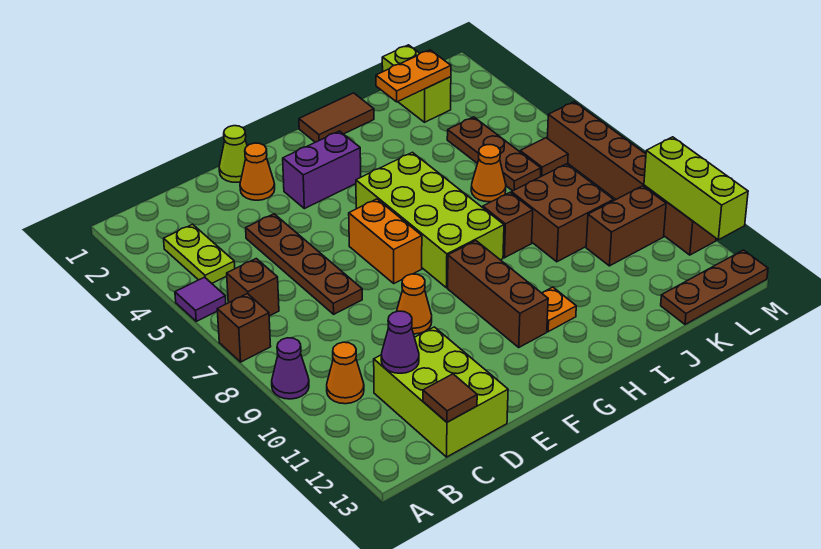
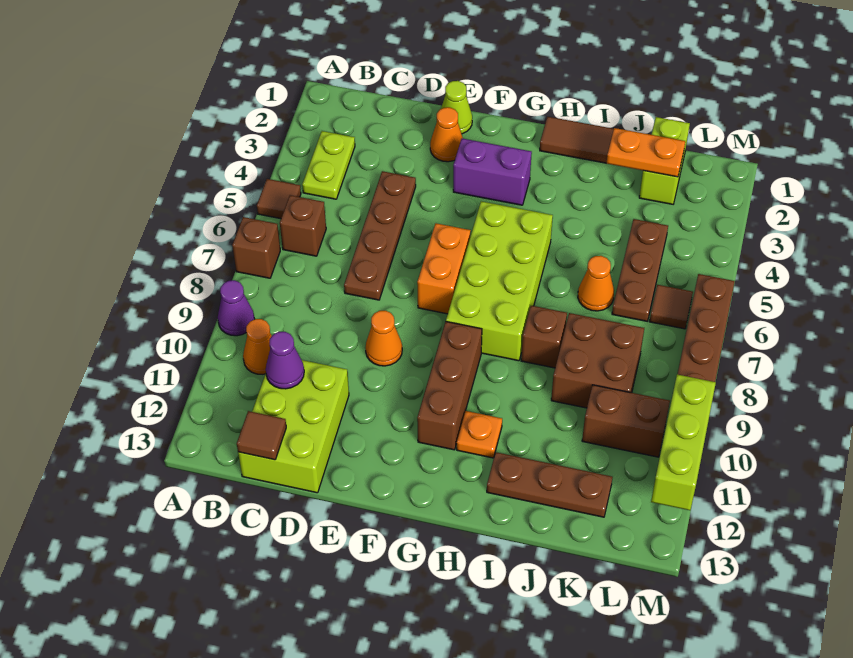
purple tile A5 level 1 -> brown tile A5 level 1
brown plate K13:M13 level 1 -> brown plate I12:K12 level 1

